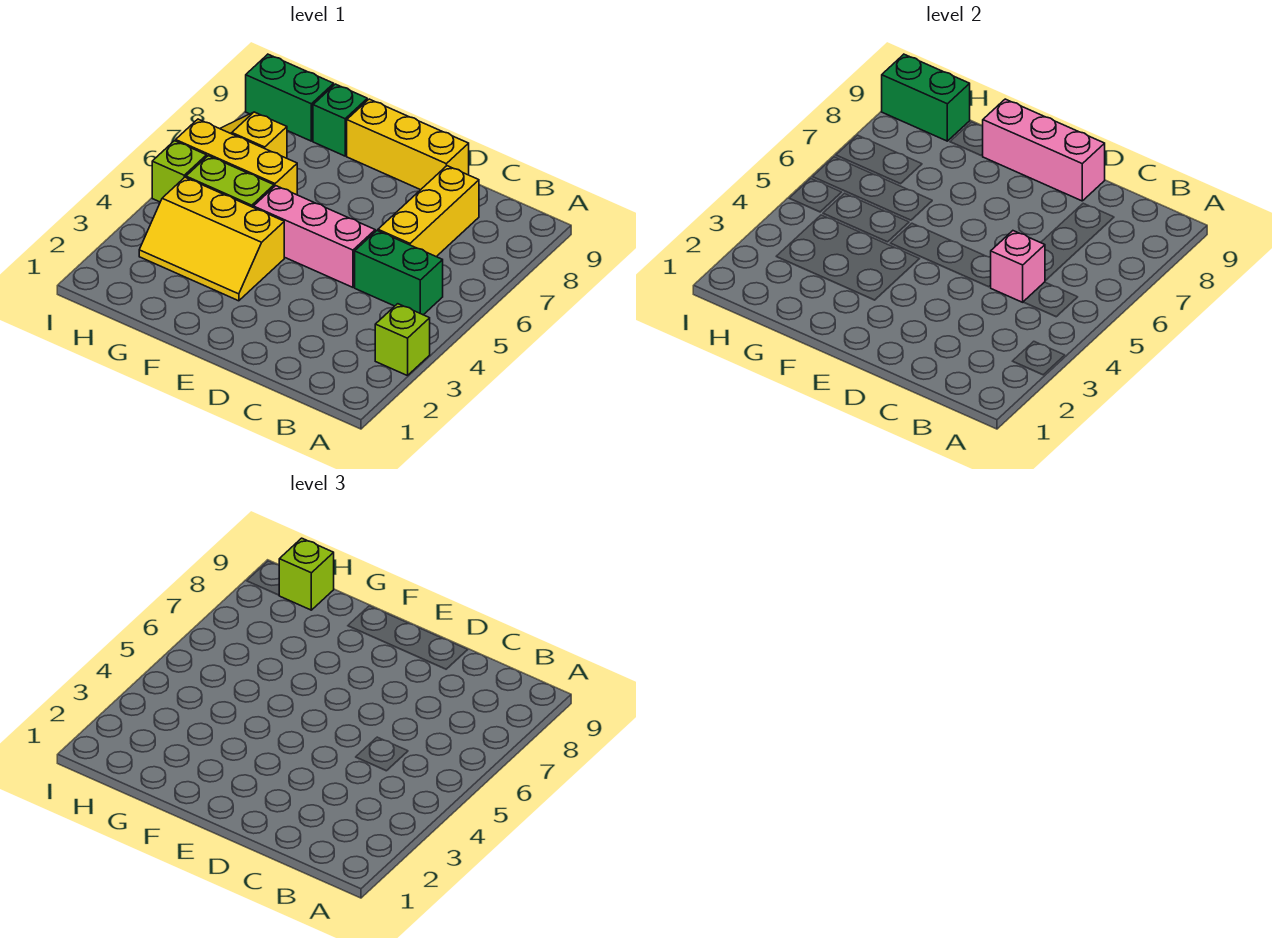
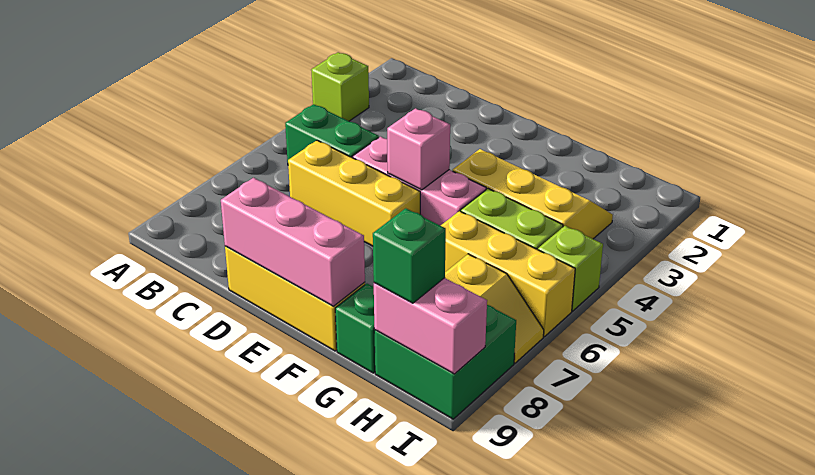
pink brick C5 level 2 -> pink brick E5 level 2
yellow brick C6:C8 level 1 -> yellow brick C6:E6 level 1
green brick H9:I9 level 1 -> green brick H8:I9 level 1
green brick H9:I9 level 2 -> pink brick H9:I9 level 2
lime brick H9 level 3 -> green brick H9 level 3

